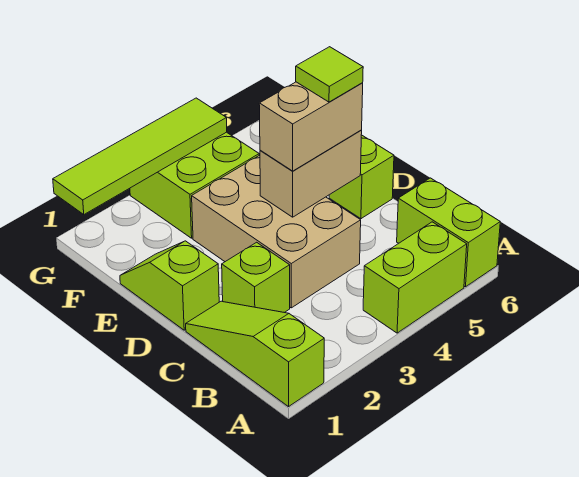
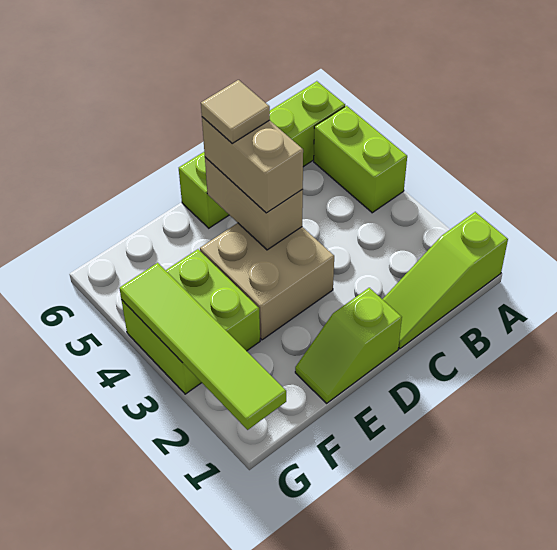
lime brick C2 level 1 -> none
tan brick C3:E4 level 1 -> tan brick D3:E4 level 1
lime tile D5 level 4 -> tan tile D5 level 4

